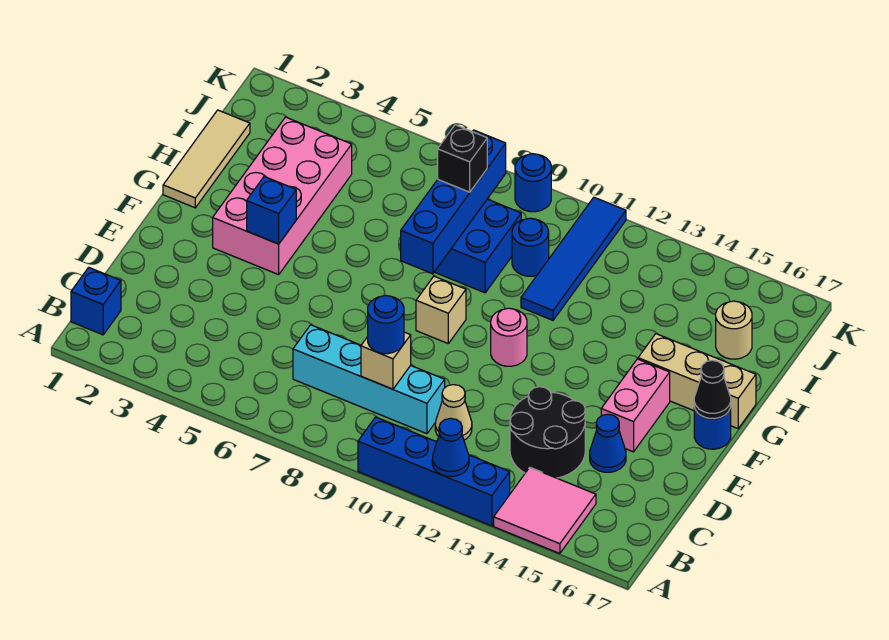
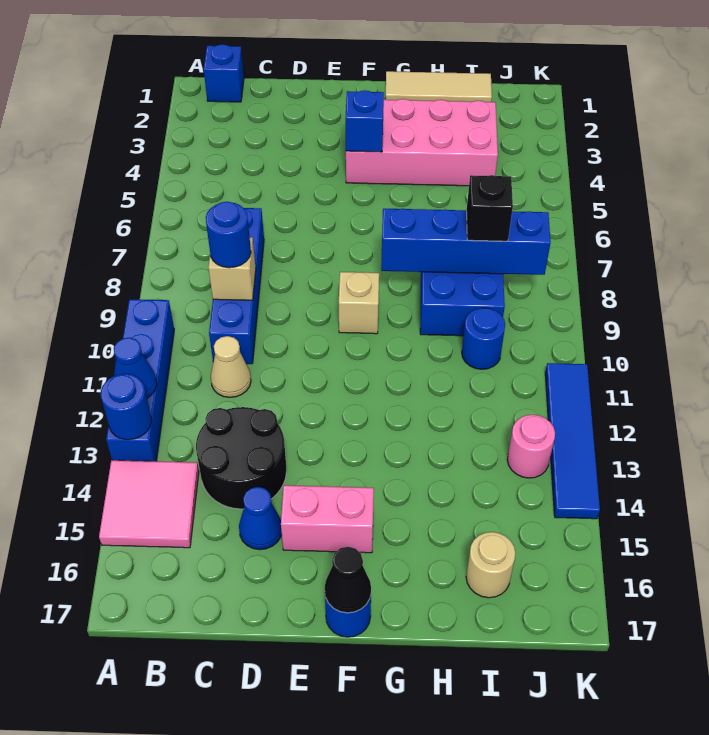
cyan brick C7:C10 level 1 -> blue brick C7:C10 level 1
pink round brick F11 level 1 -> pink round brick J13 level 1
tan brick G15:G17 level 1 -> none
blue tile H11:K11 level 1 -> blue tile K11:K14 level 1
blue round brick K9 level 1 -> blue round brick A13 level 2

